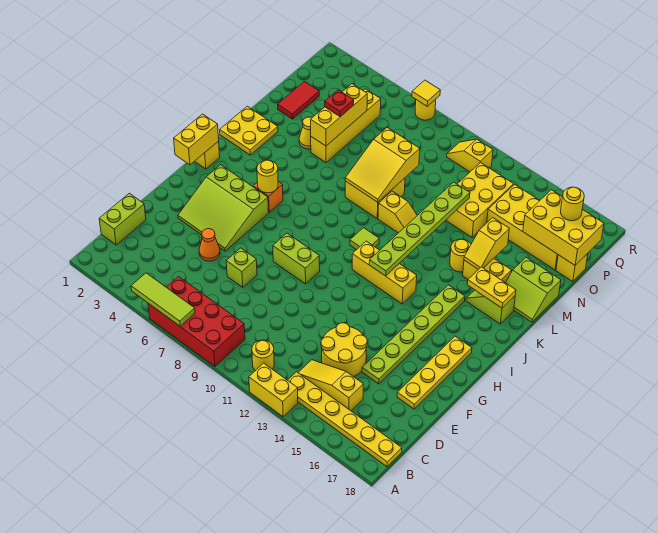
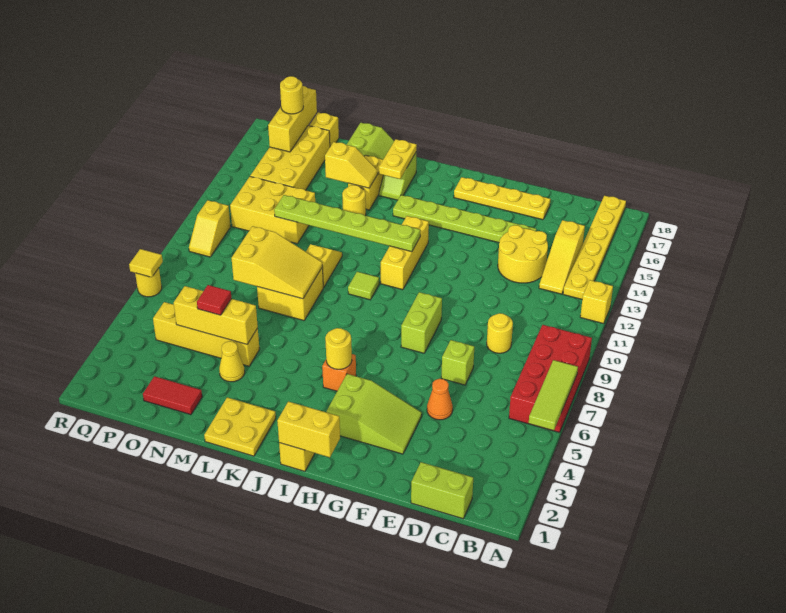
yellow brick A12:A13 level 1 -> yellow brick A12 level 1
yellow round brick B11 level 1 -> yellow round brick D9 level 1
lime slope F3:H5 level 1 top H -> lime slope F3:H4 level 1 top H
red plate N5 level 3 -> red tile N5 level 3
yellow brick O16:P18 level 2 -> yellow brick P16:P18 level 2

